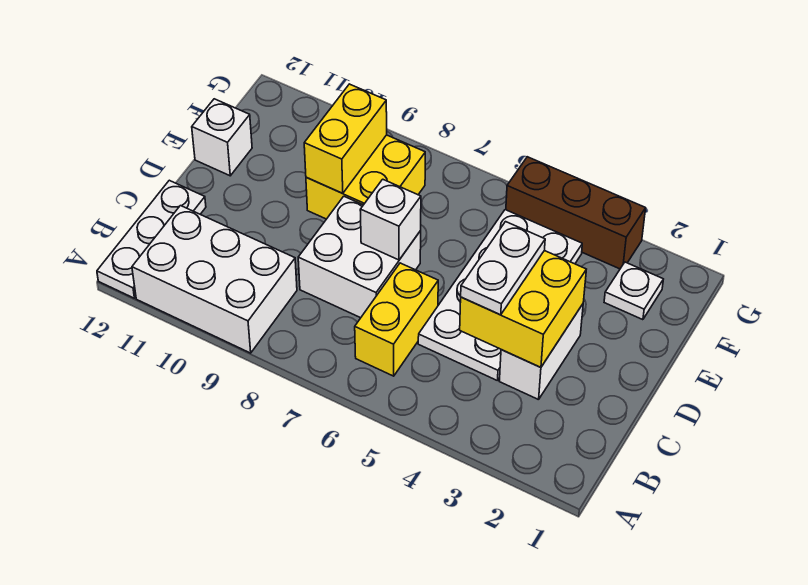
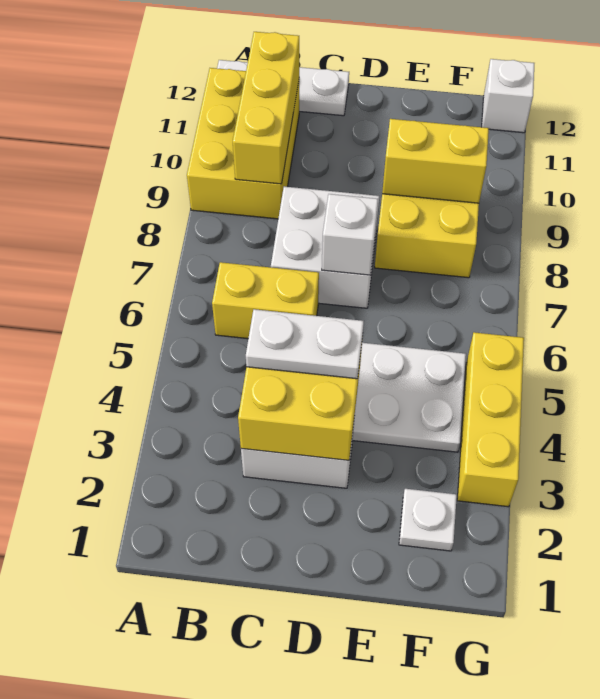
white brick A9:B11 level 1 -> yellow brick A9:B11 level 1
none -> yellow brick B9:B11 level 2
white brick E12 level 1 -> white brick G12 level 1
brown brick G3:G5 level 1 -> yellow brick G3:G5 level 1

